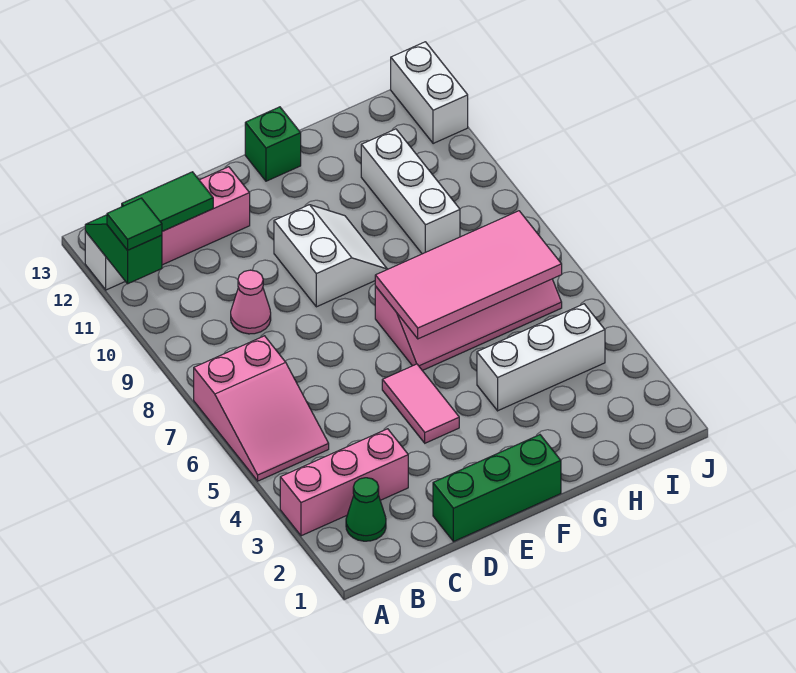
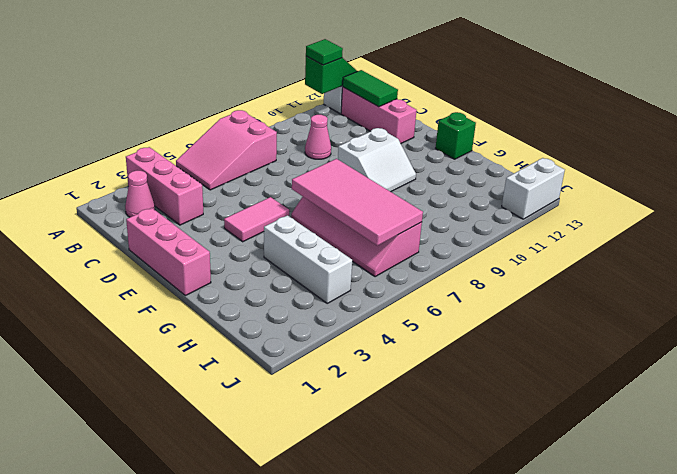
green cone B2 level 1 -> pink cone B2 level 1
green brick D1:F1 level 1 -> pink brick D1:F1 level 1
white brick H9:H11 level 1 -> none

